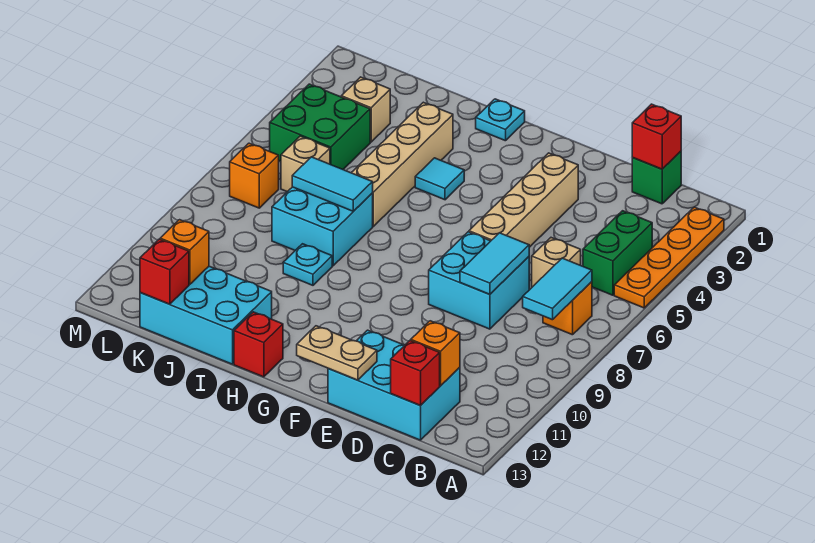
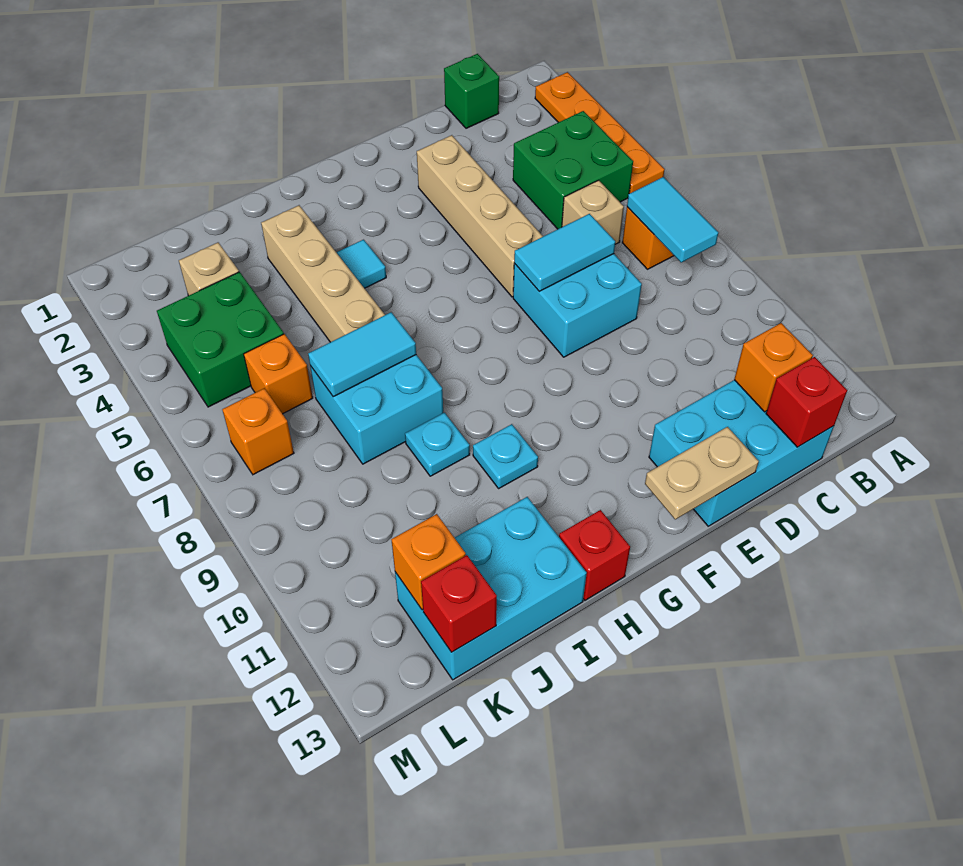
green brick B4:B5 level 1 -> green brick B4:C5 level 1
red brick C1 level 2 -> none
cyan tile D7:D8 level 2 -> cyan tile D7:E7 level 2
cyan plate H1 level 1 -> cyan plate H10 level 1
tan brick K6 level 1 -> orange brick K6 level 1

